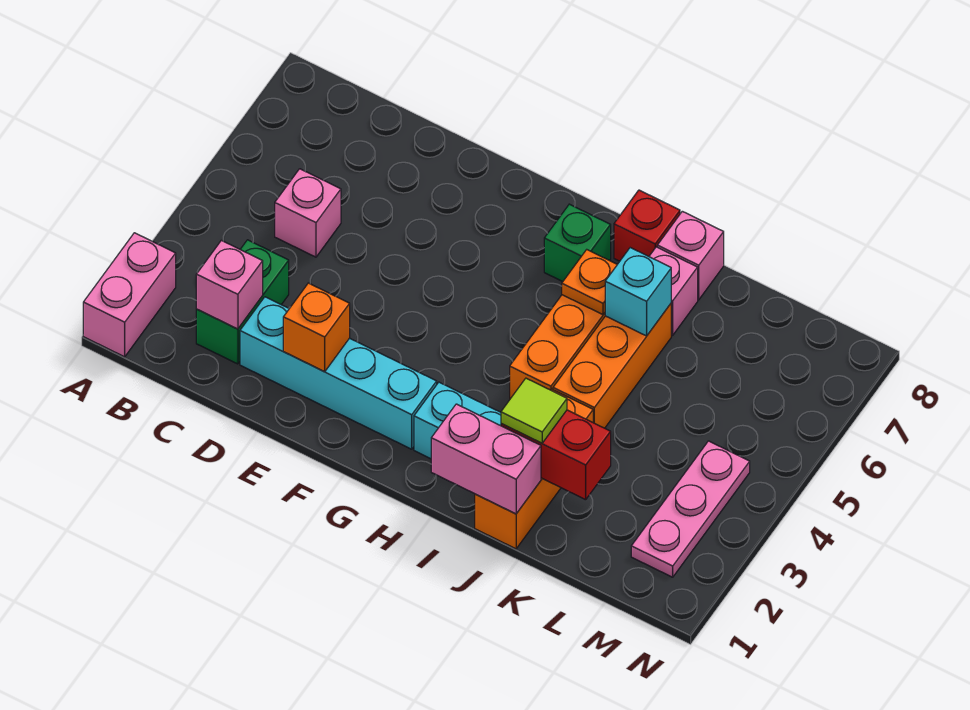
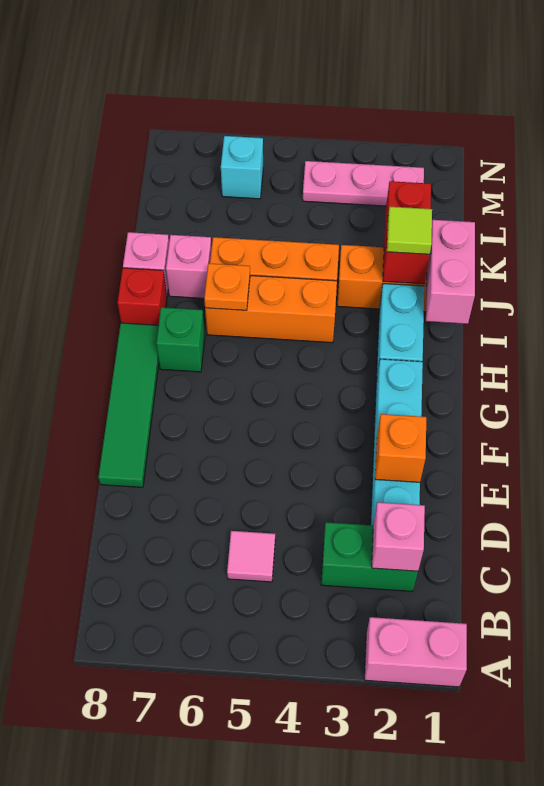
pink brick C5 level 1 -> pink tile C5 level 1
none -> green tile E8:H8 level 1
cyan brick J6 level 2 -> cyan brick M6 level 1

